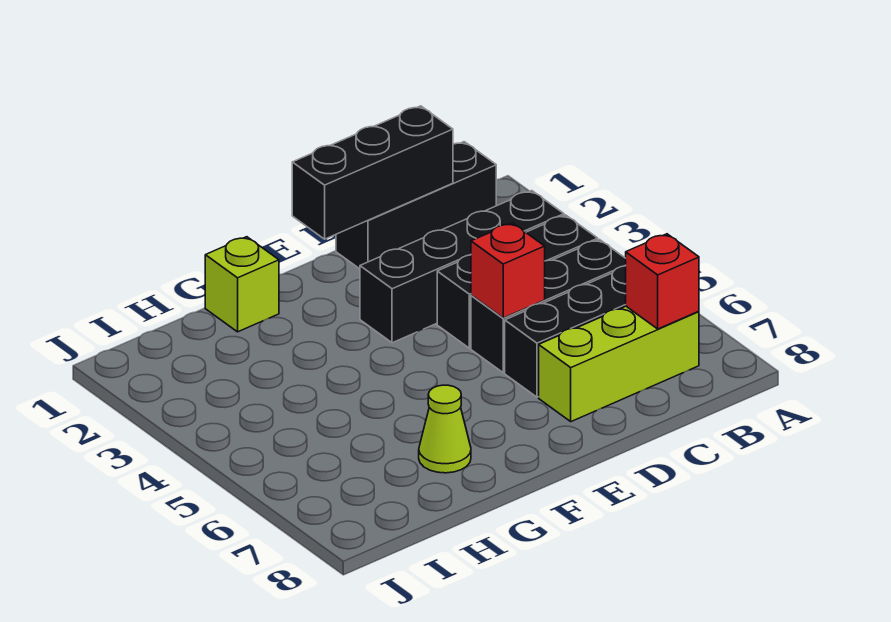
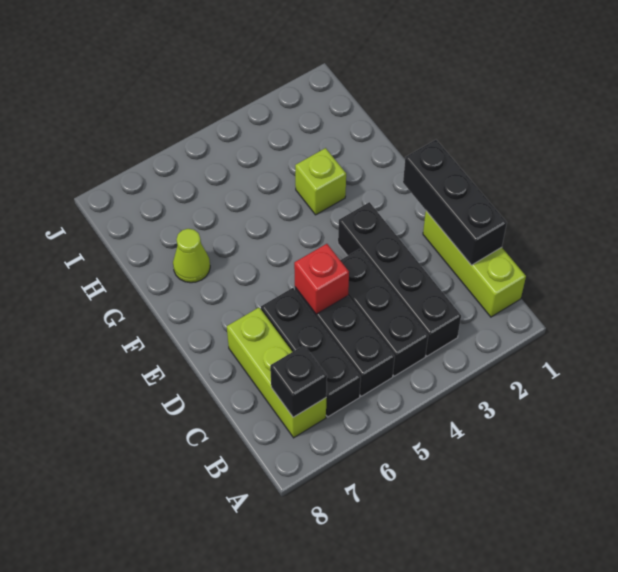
black brick B1:D1 level 1 -> lime brick B1:D1 level 1
red brick B7 level 2 -> black brick B7 level 2
lime brick G1 level 1 -> lime brick G3 level 1

